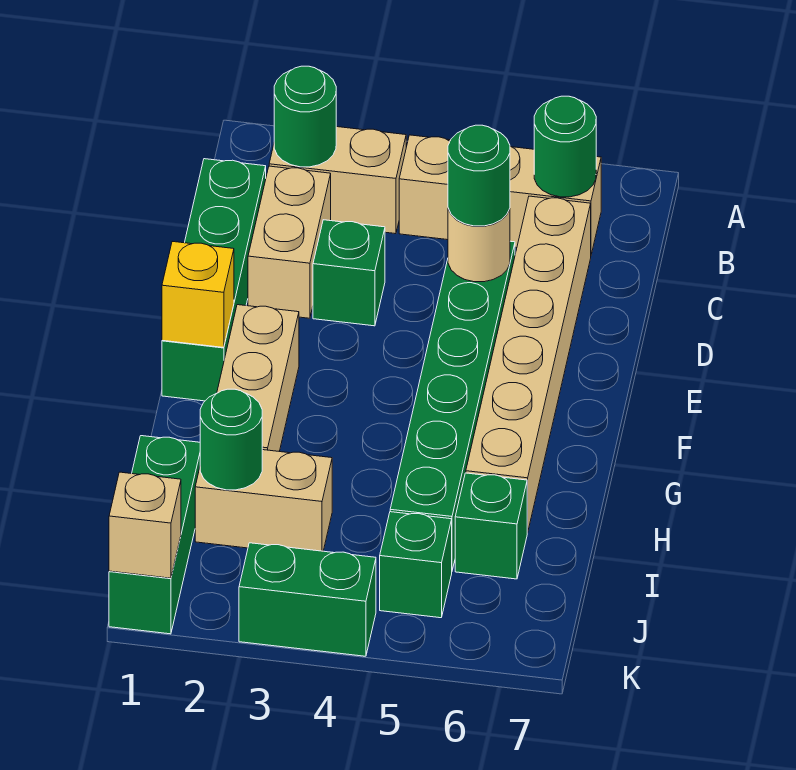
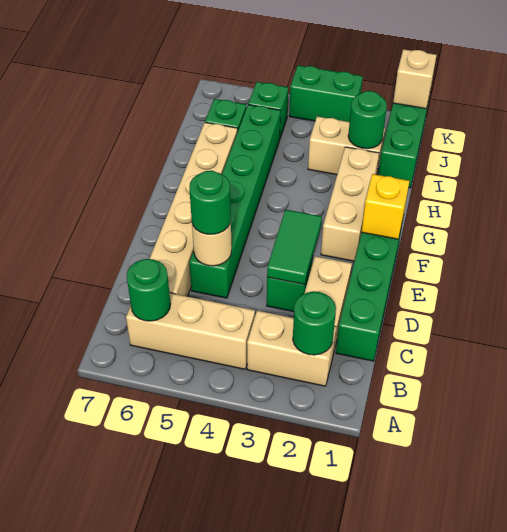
none -> green tile D3:E3 level 2

